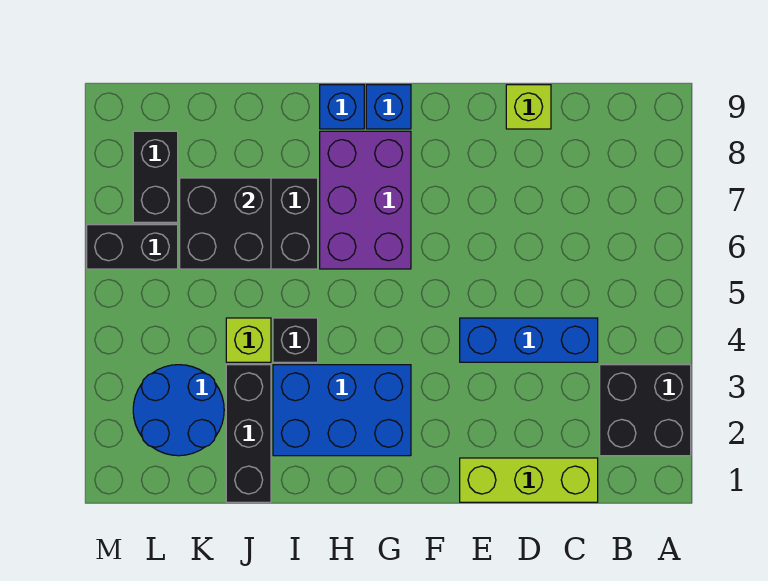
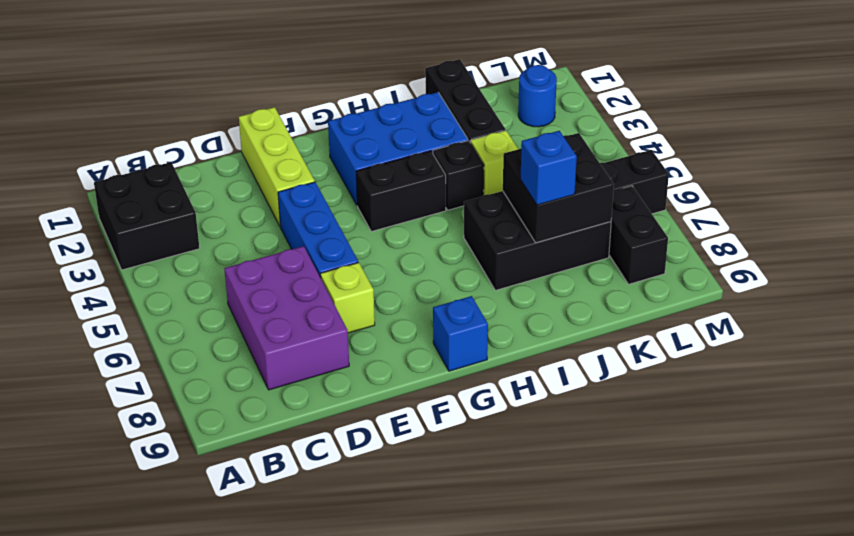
lime brick C1:E1 level 1 -> lime brick E1:E3 level 1
blue brick C4:E4 level 1 -> blue brick E4:E6 level 1
lime brick D9 level 1 -> lime brick E7 level 1
none -> black brick G4:H4 level 1
purple brick G6:H8 level 1 -> purple brick C6:D8 level 1
blue brick H9 level 1 -> blue brick J7 level 3
blue round brick K2:L3 level 1 -> blue round brick L2 level 1

